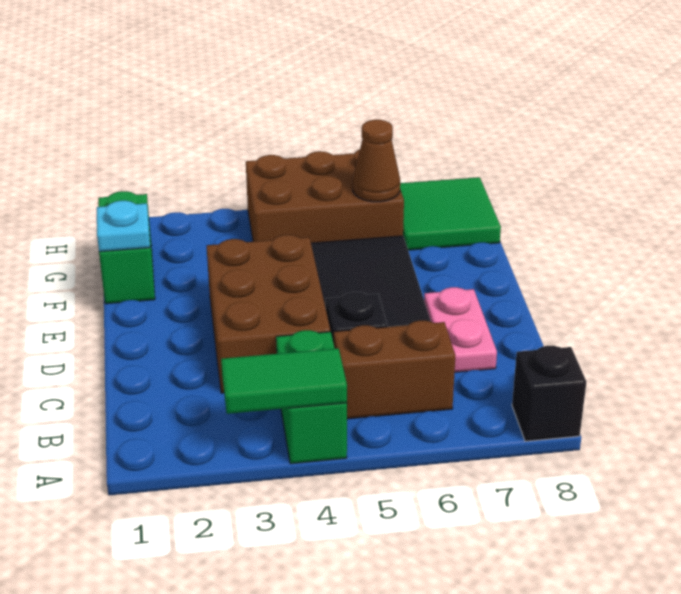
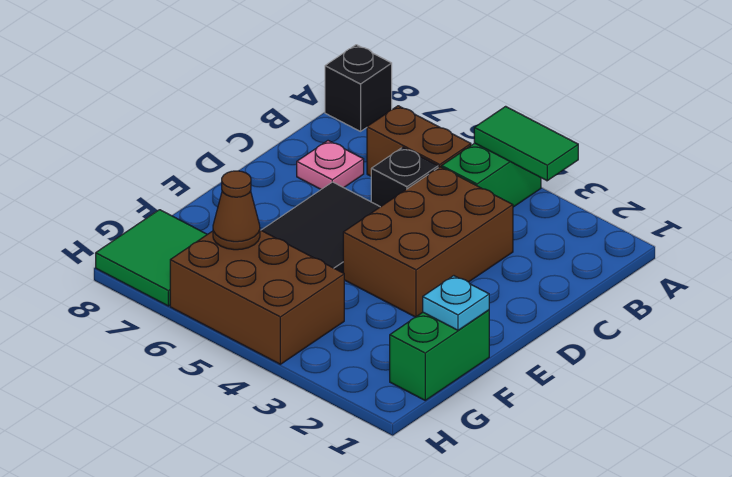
pink plate C7:D7 level 1 -> pink plate C7 level 1

